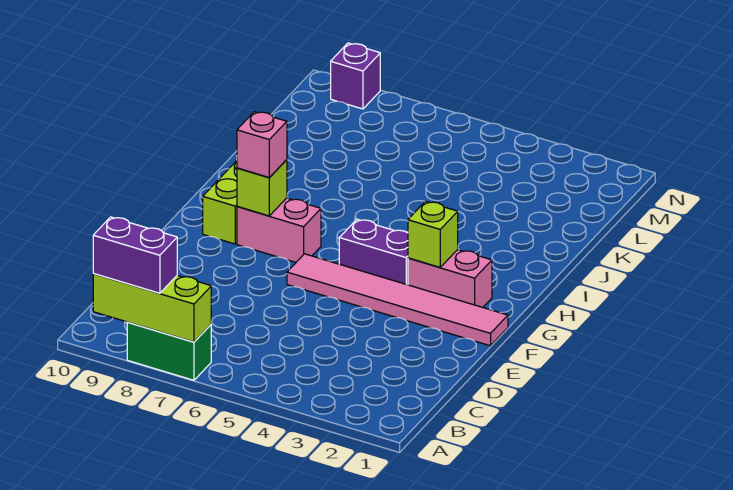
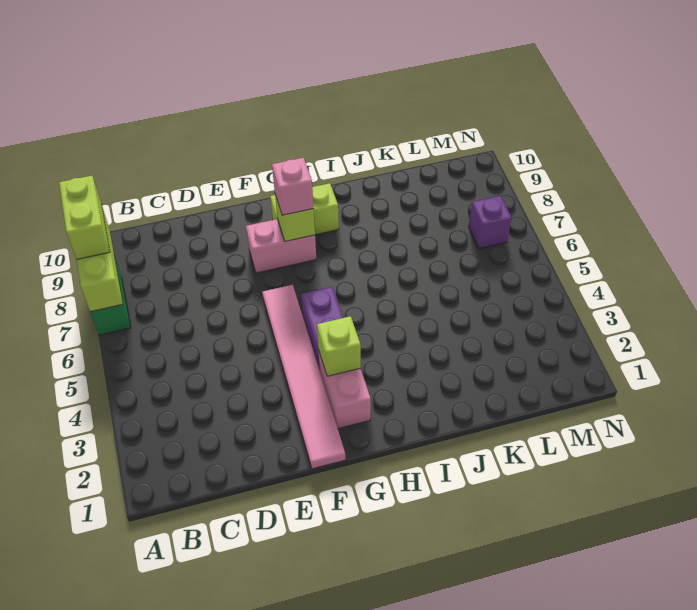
purple brick A8:A9 level 3 -> lime brick A8:A9 level 3
pink brick G7:G8 level 1 -> pink brick F8:G8 level 1
purple brick N9 level 1 -> purple brick M7 level 1

